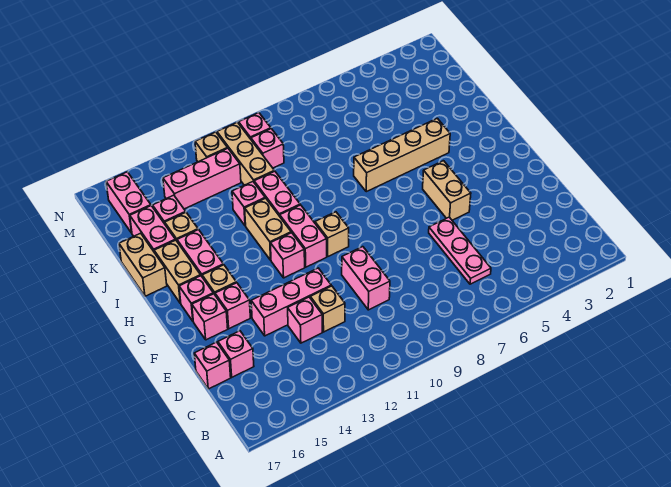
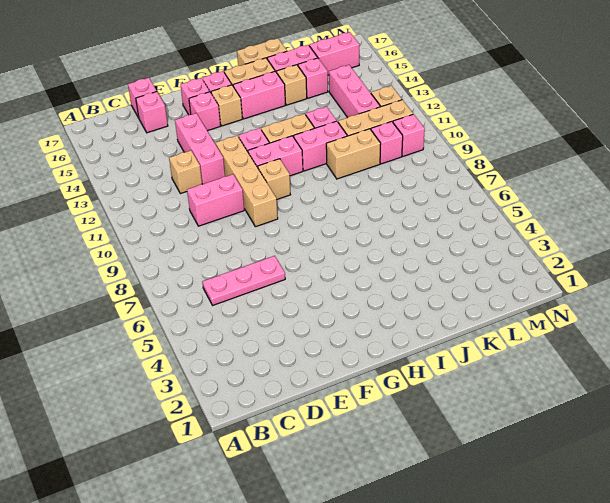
pink brick D13 level 1 -> none
tan brick F5:G5 level 1 -> tan brick J10:K10 level 1
tan brick I4:I7 level 1 -> tan brick F9:F12 level 1

